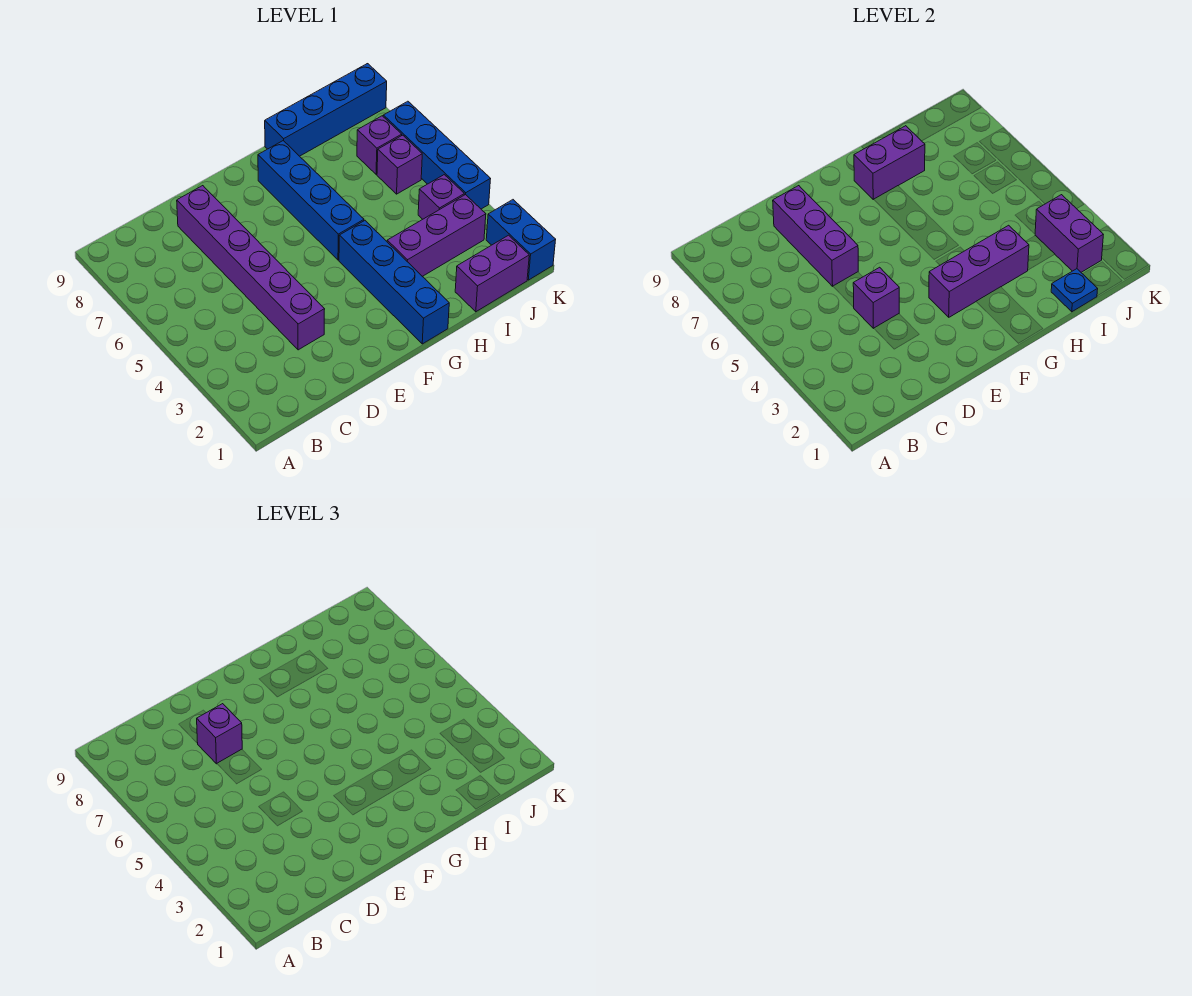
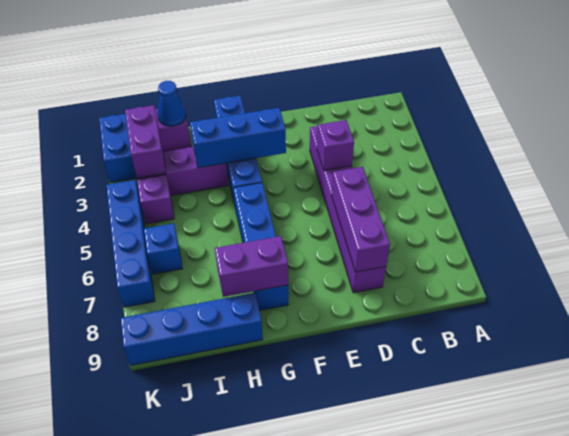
purple brick D7 level 3 -> none
purple brick F3:H3 level 2 -> blue brick F3:H3 level 2
blue plate I1 level 2 -> blue cone I1 level 2
purple brick J6 level 1 -> blue brick J6 level 1
purple brick J7 level 1 -> none

